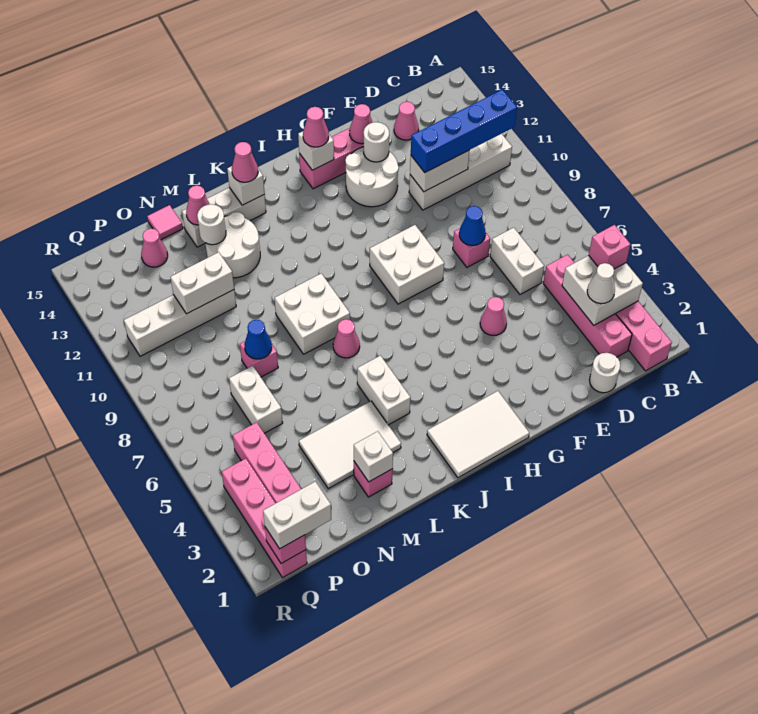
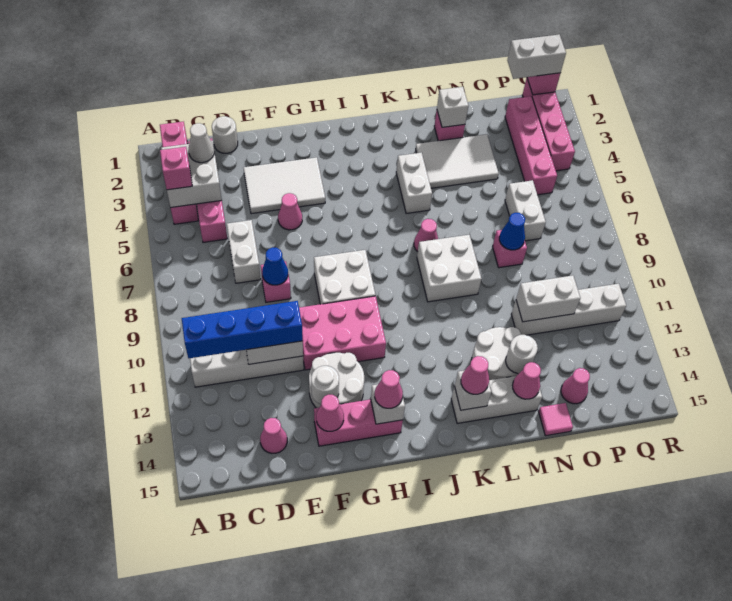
none -> pink brick F10:H11 level 1
white tile H1:J2 level 1 -> white tile E3:G4 level 1

